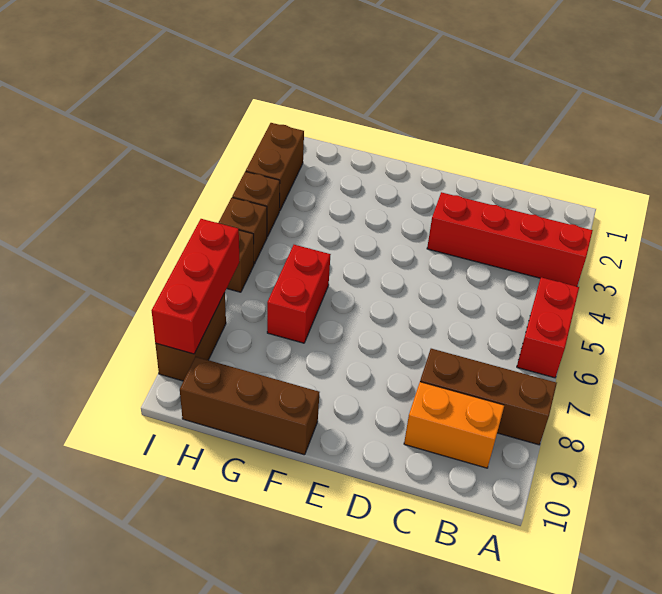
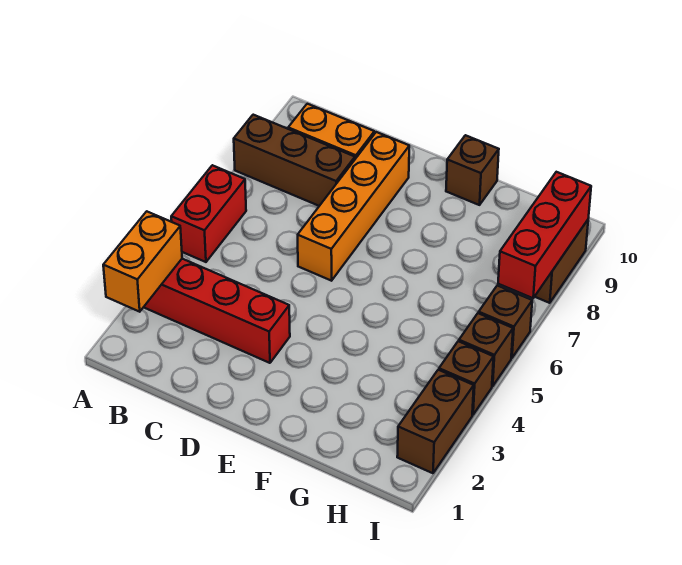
none -> orange brick A2:A3 level 2
none -> orange brick D6:D9 level 1
brown brick F10:H10 level 1 -> brown brick F10 level 1
red brick G6:G7 level 1 -> none

